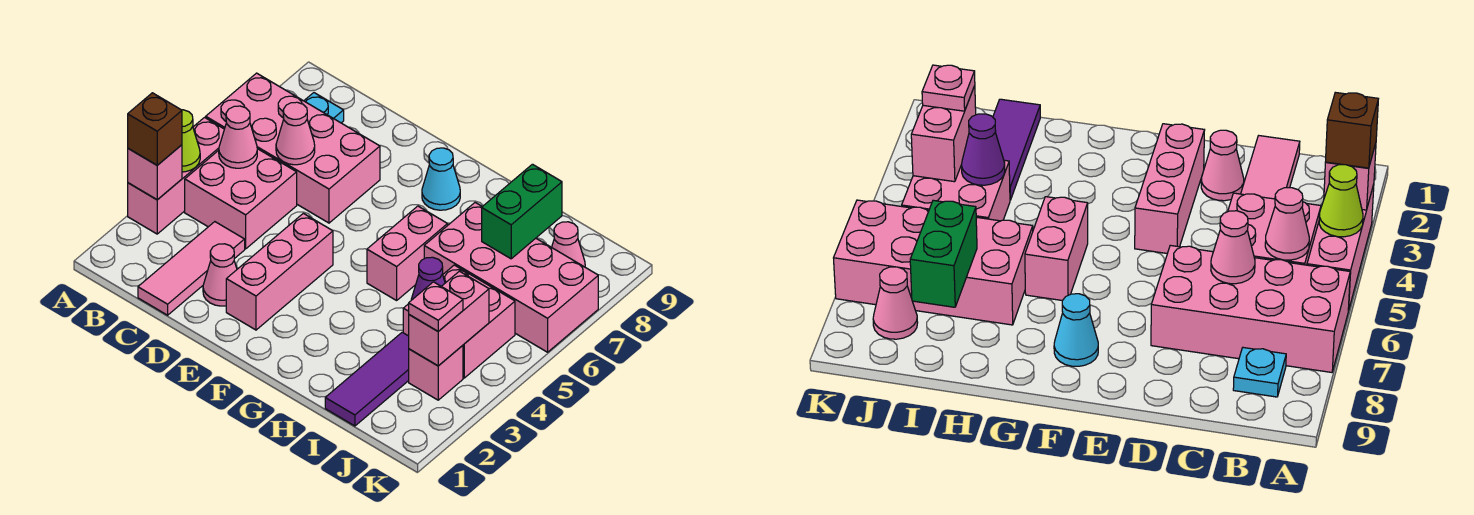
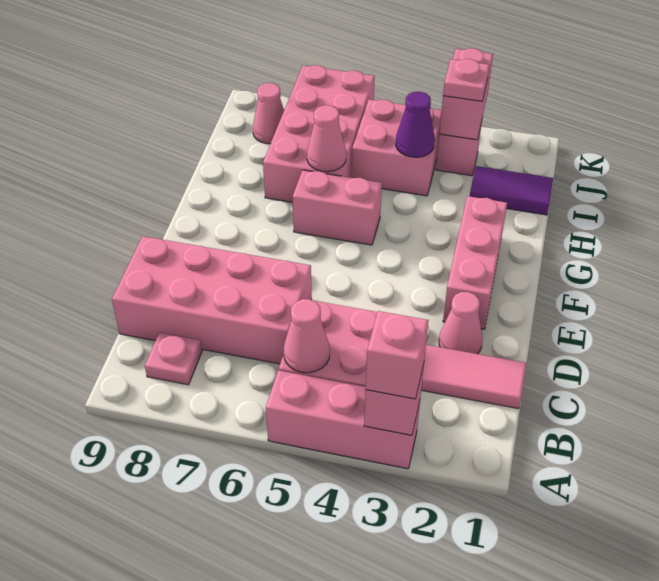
brown brick A3 level 3 -> pink brick A3 level 3
lime cone A4 level 2 -> none
pink brick A6:D7 level 1 -> pink brick C6:D9 level 1
cyan plate B8 level 1 -> pink plate B8 level 1
pink cone C6 level 2 -> pink cone H6 level 2
pink brick E2:E4 level 1 -> pink brick E2:G2 level 1
cyan cone F8 level 1 -> none
purple tile I1:I3 level 1 -> purple tile I1:I2 level 1
green brick I7:I8 level 2 -> none
pink brick J3:J4 level 2 -> pink brick J3:K3 level 2

